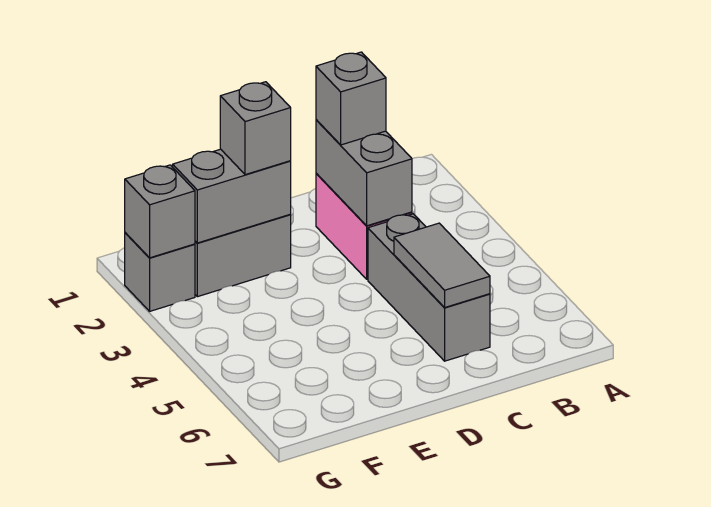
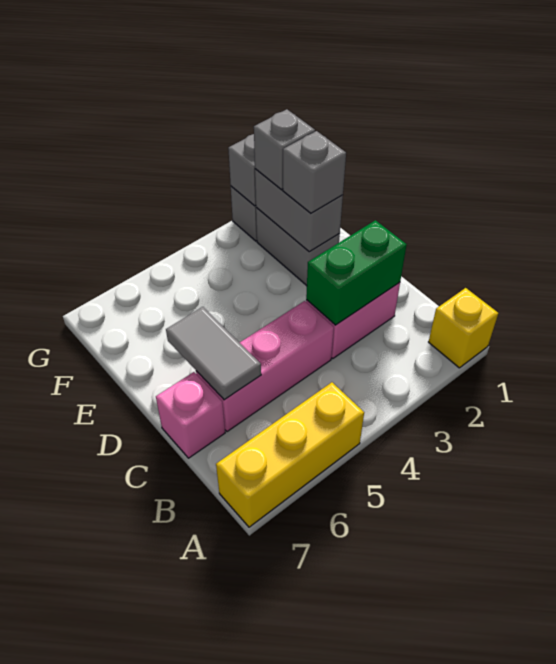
none -> yellow brick A1 level 1
none -> yellow brick A5:A7 level 1
grey brick C2:C3 level 2 -> green brick C2:C3 level 2
grey brick C2 level 3 -> grey brick F2 level 3
grey brick C4:C6 level 1 -> pink brick C4:C6 level 1
grey tile C5:C6 level 2 -> grey tile C6:D6 level 2
none -> pink brick C7 level 1

